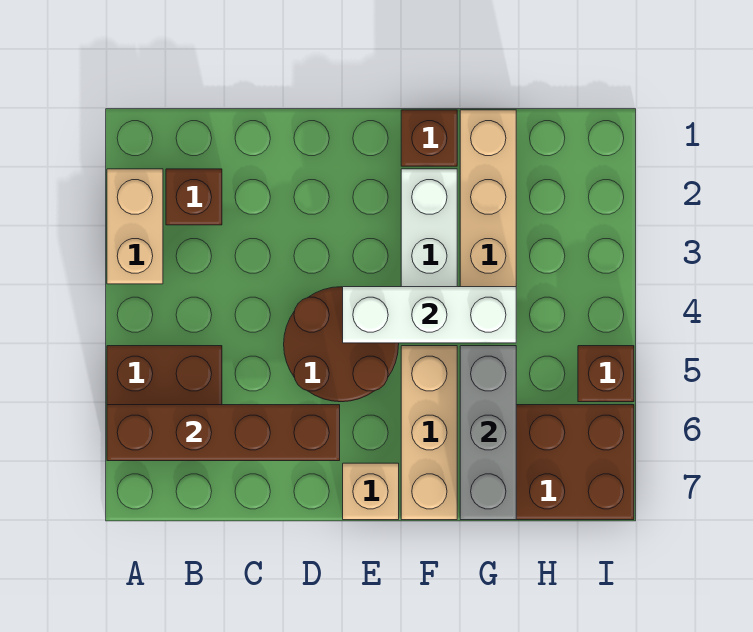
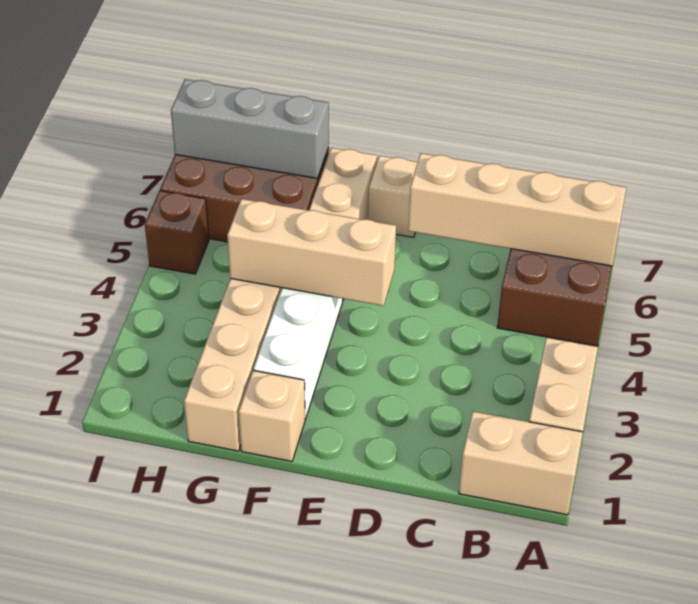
none -> tan brick A1:B1 level 1
brown brick A6:D6 level 2 -> tan brick A6:D6 level 2
brown brick B2 level 1 -> none
brown round brick D4:E5 level 1 -> none
white brick E4:G4 level 2 -> tan brick E4:G4 level 2
brown brick F1 level 1 -> tan brick F1 level 1
grey brick G5:G7 level 2 -> grey brick G7:I7 level 2

